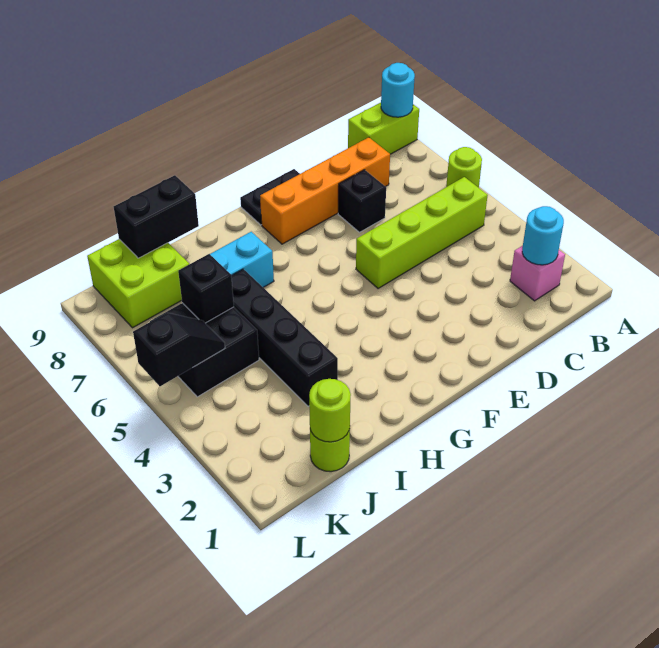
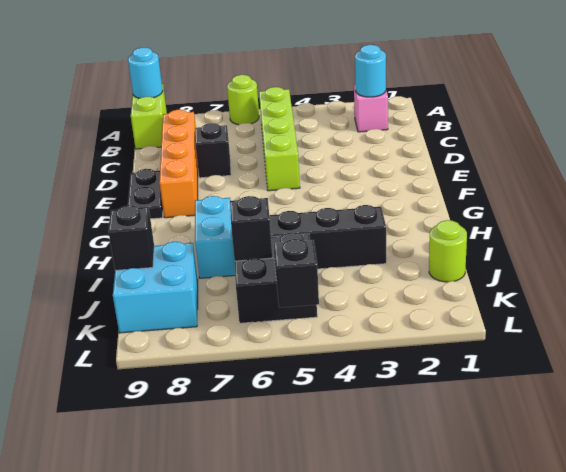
black brick I9:J9 level 2 -> black brick J9 level 2
lime round brick J1 level 2 -> none
lime brick J8:K9 level 1 -> cyan brick J8:K9 level 1

